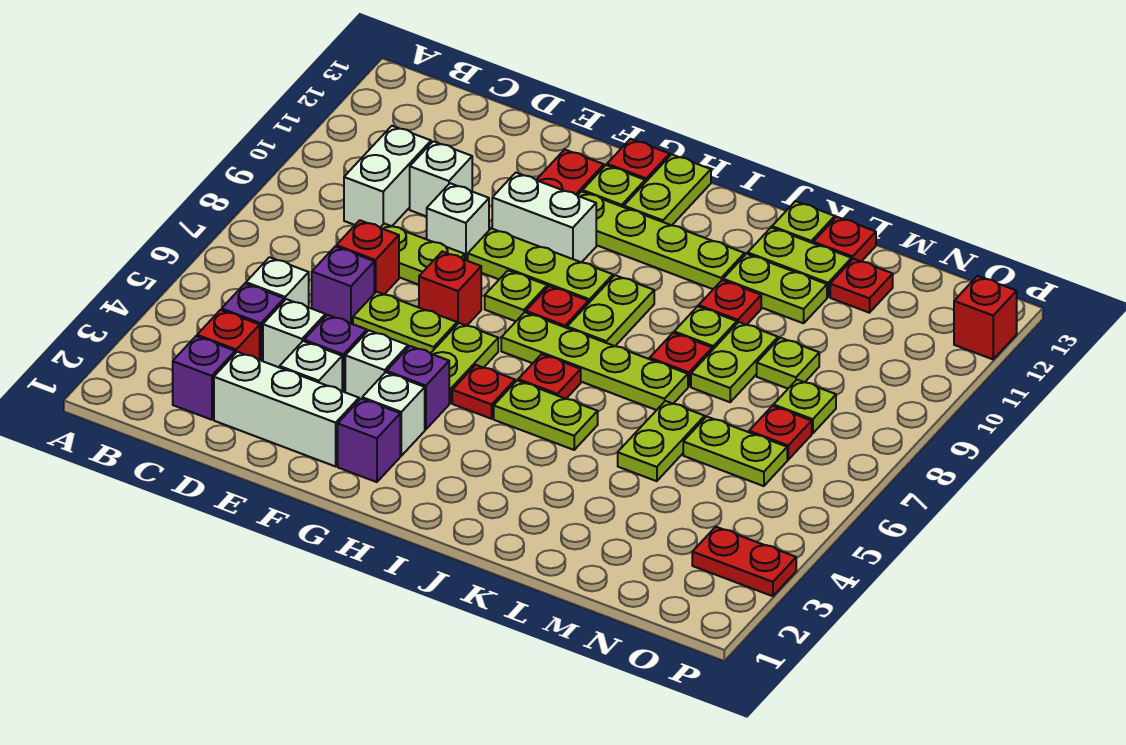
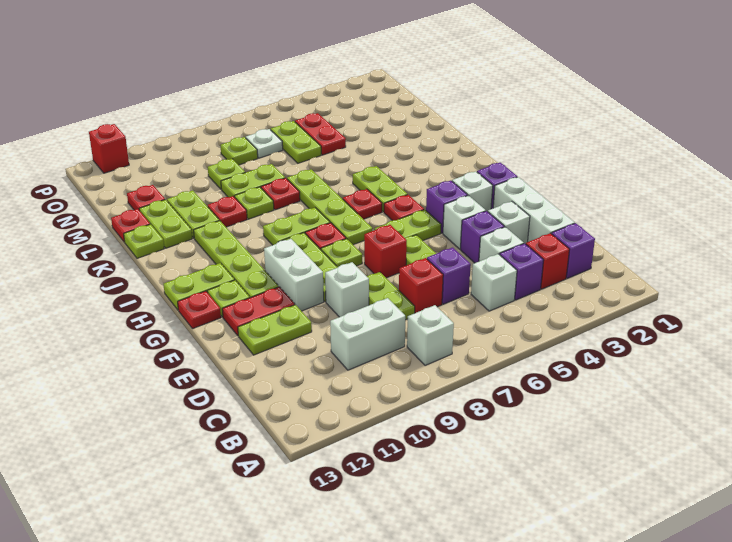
white brick D10 level 1 -> white brick B8 level 1
lime plate L5:L6 level 1 -> lime plate E11:E12 level 1
red plate N7 level 1 -> white plate N7 level 1
red plate O3:P3 level 1 -> red plate M5:N5 level 1

